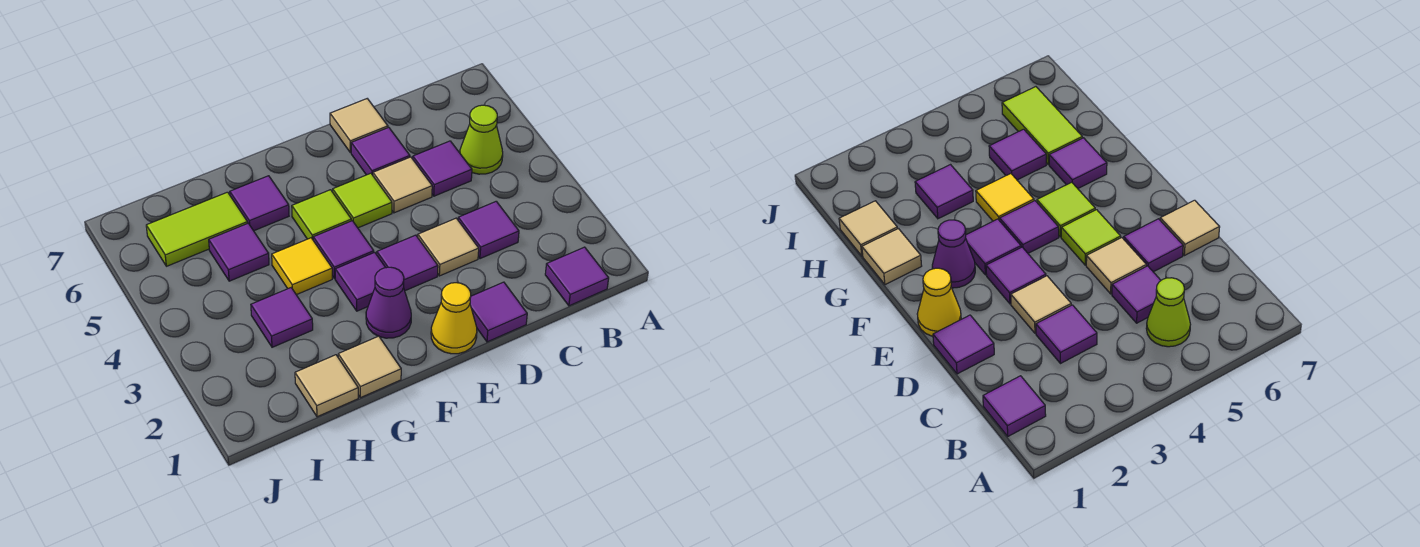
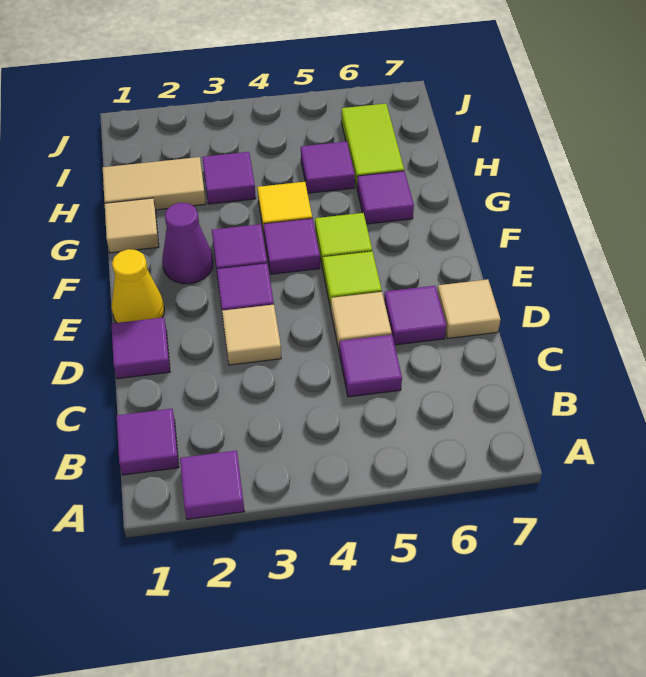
lime cone B5 level 1 -> none
purple tile C3 level 1 -> purple tile A2 level 1
tan tile H1 level 1 -> tan tile H1:H2 level 1

